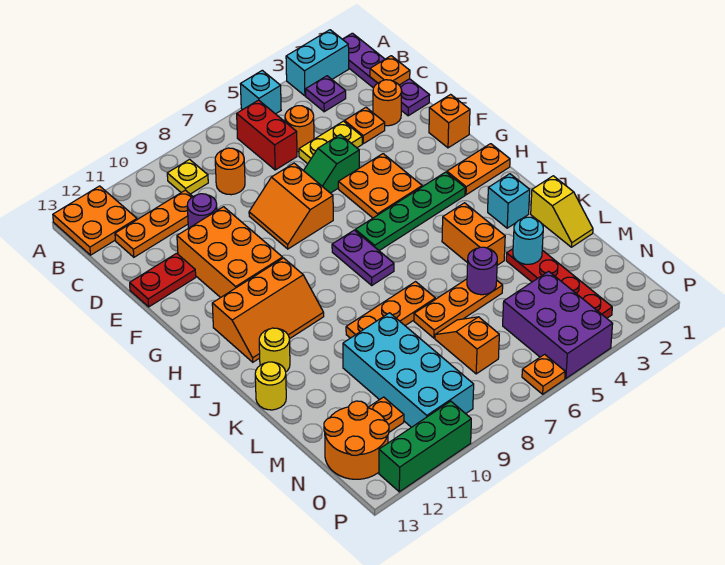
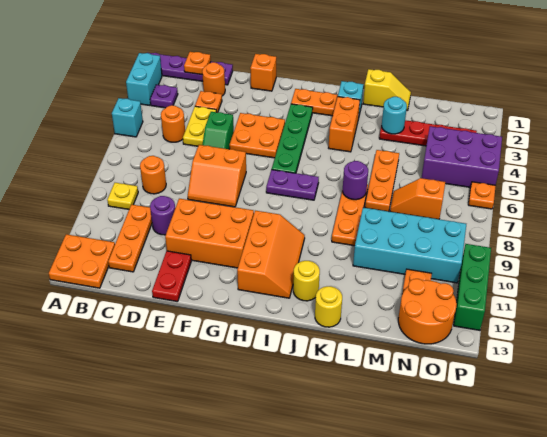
red brick B6:C6 level 1 -> none
orange plate H1:H2 level 1 -> orange plate H2:I2 level 1
orange brick J4:K4 level 1 -> orange brick J3:J4 level 1
purple round brick L5 level 2 -> purple round brick K7 level 2

